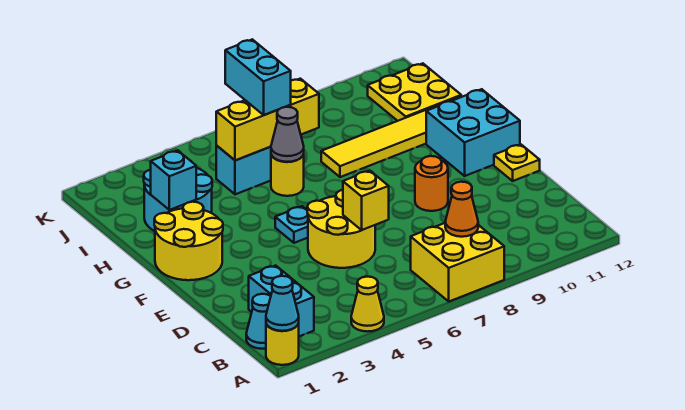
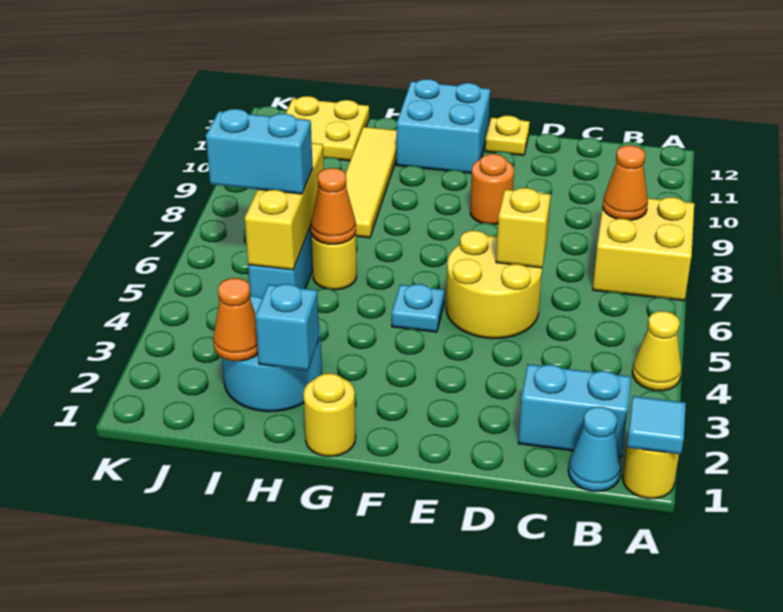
cyan cone A1 level 2 -> cyan tile A1 level 2
yellow round brick F1:G2 level 1 -> yellow round brick G1 level 1
grey cone H6 level 2 -> orange cone H6 level 2
none -> orange cone I2 level 2

